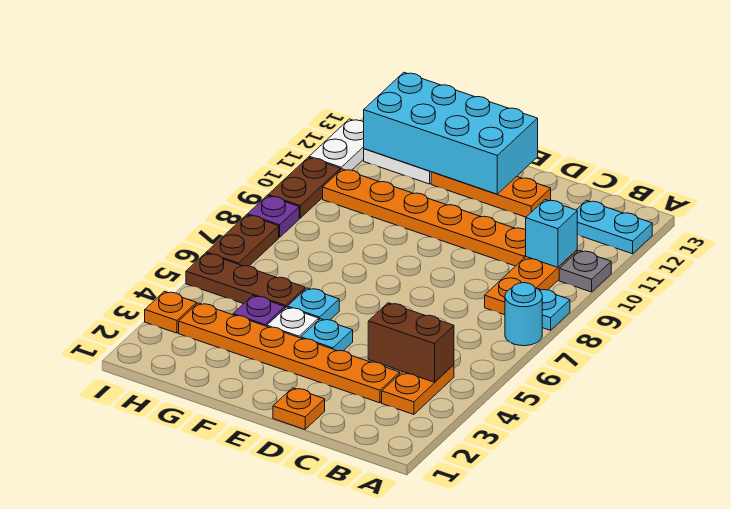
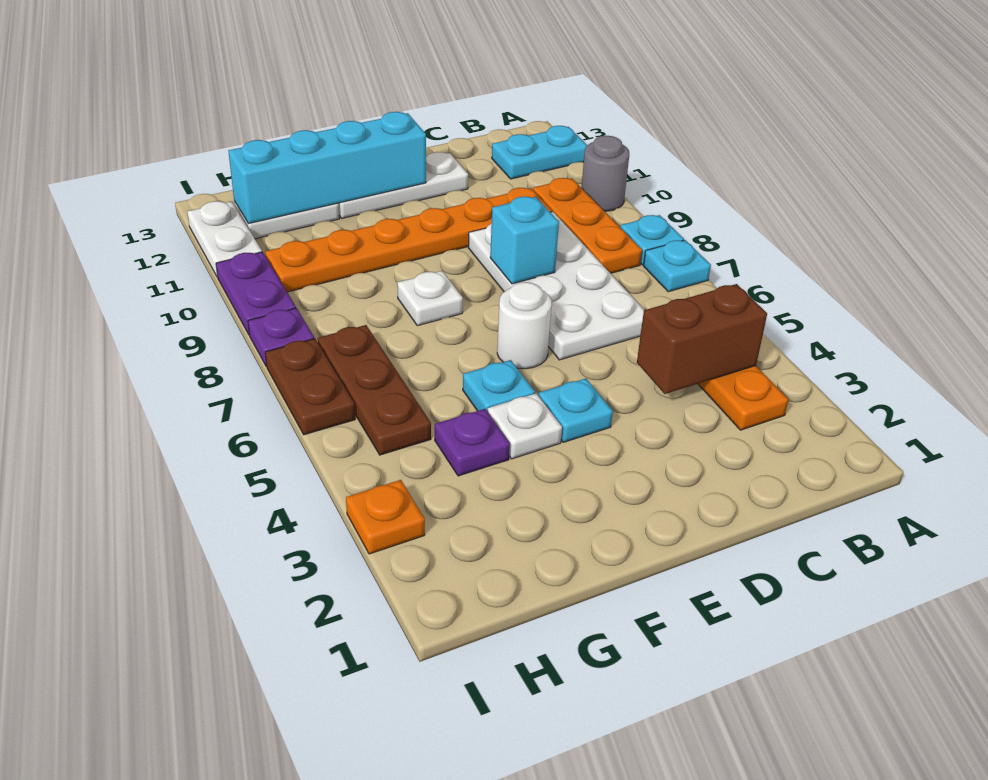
cyan round brick A7 level 1 -> cyan plate A7 level 1
grey plate A10 level 1 -> grey round brick A10 level 1
cyan brick B10 level 2 -> cyan brick D8 level 2
orange plate C3:H3 level 1 -> none
none -> white plate C6:D9 level 1
orange plate D1 level 1 -> none
orange plate D12:F12 level 1 -> white plate D12:F12 level 1
none -> white round brick E6 level 1
cyan brick E12:H13 level 2 -> cyan brick E12:H12 level 2
none -> white plate F8 level 1
brown plate G5:I5 level 1 -> brown plate H5:H7 level 1
brown plate I9:I10 level 1 -> purple plate I9:I10 level 1

